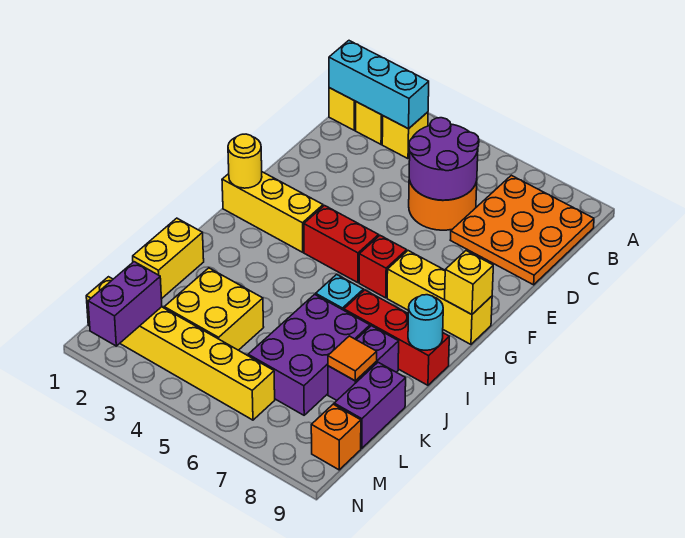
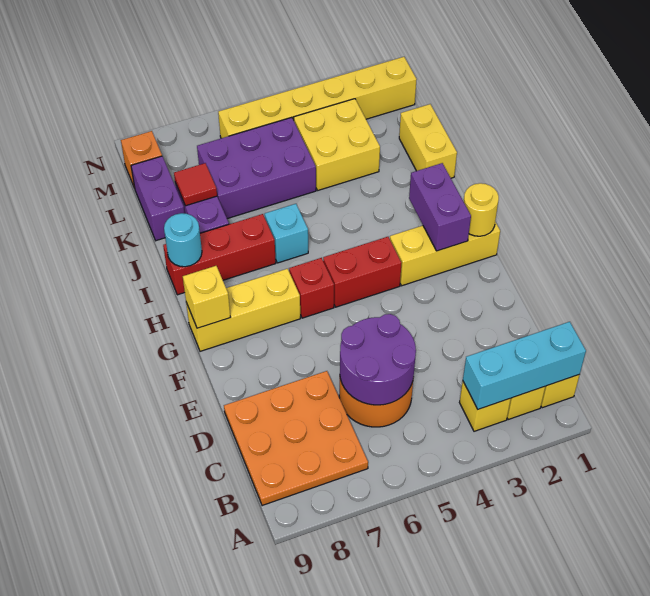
purple brick J6:L7 level 1 -> purple brick K5:L7 level 1
orange tile K8 level 2 -> red tile K8 level 2
purple brick M2:N2 level 2 -> purple brick G2:H2 level 2

